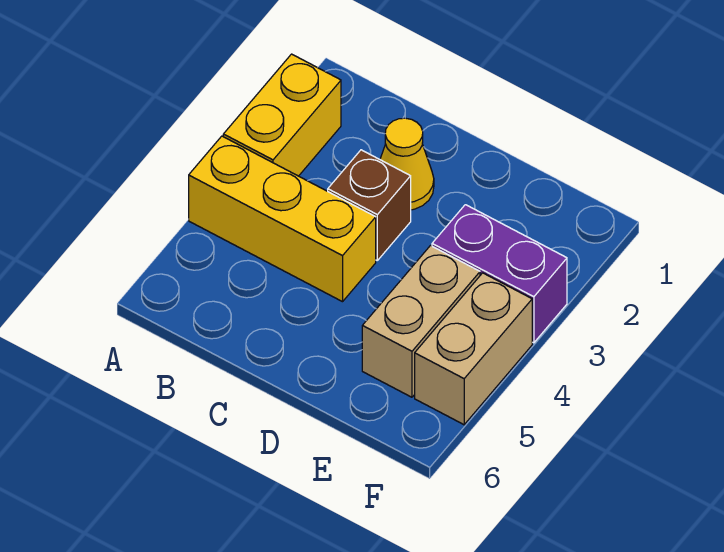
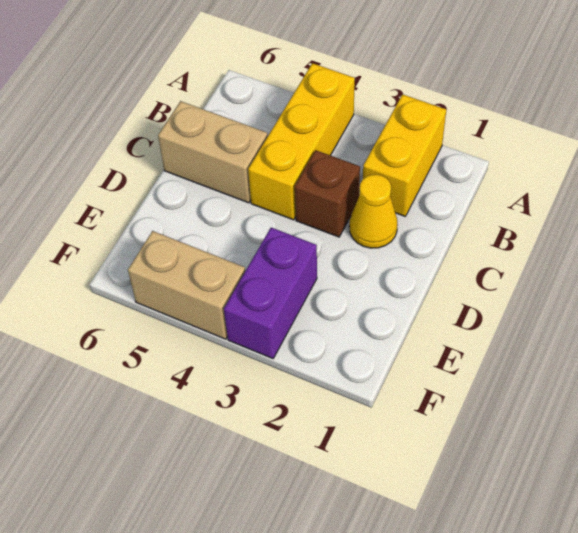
yellow brick A2:A3 level 1 -> yellow brick A2:B2 level 1
tan brick E4:E5 level 1 -> tan brick C5:C6 level 1

